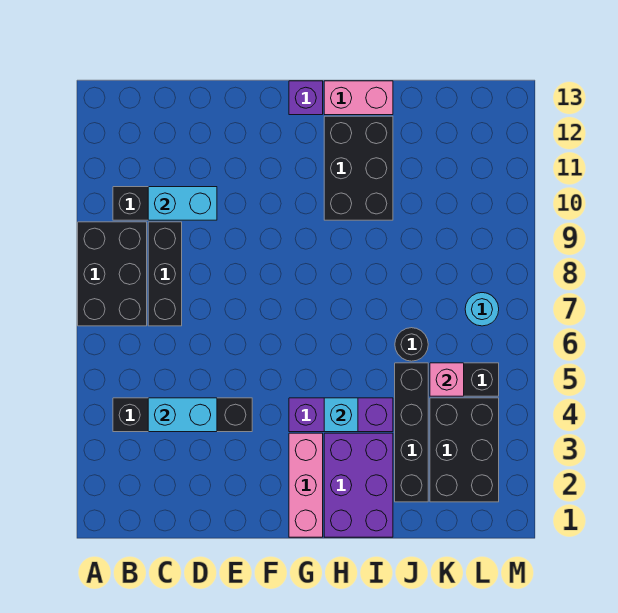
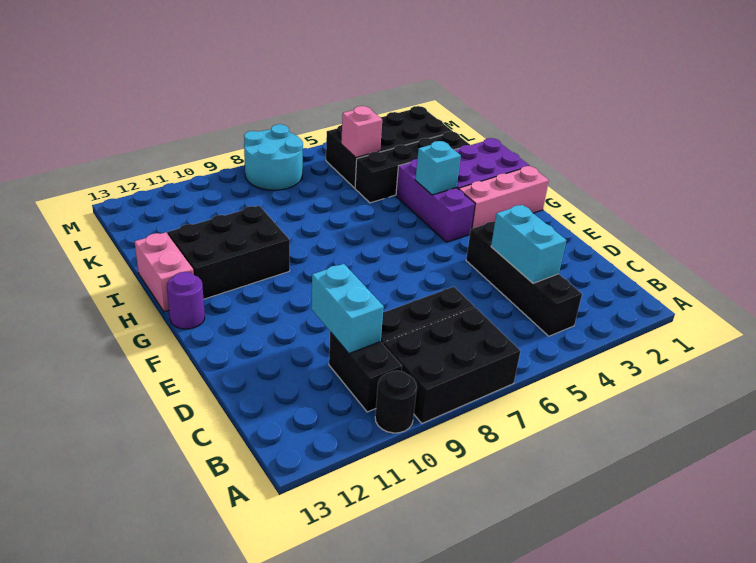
purple brick G13 level 1 -> purple round brick G13 level 1
black round brick J6 level 1 -> black round brick A10 level 1
cyan round brick L7 level 1 -> cyan round brick L7:M8 level 1

